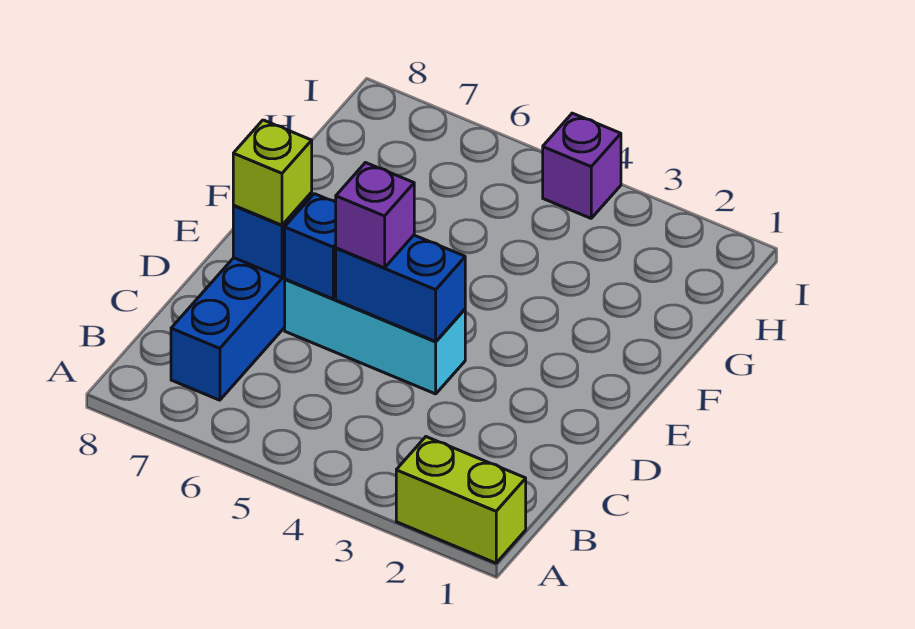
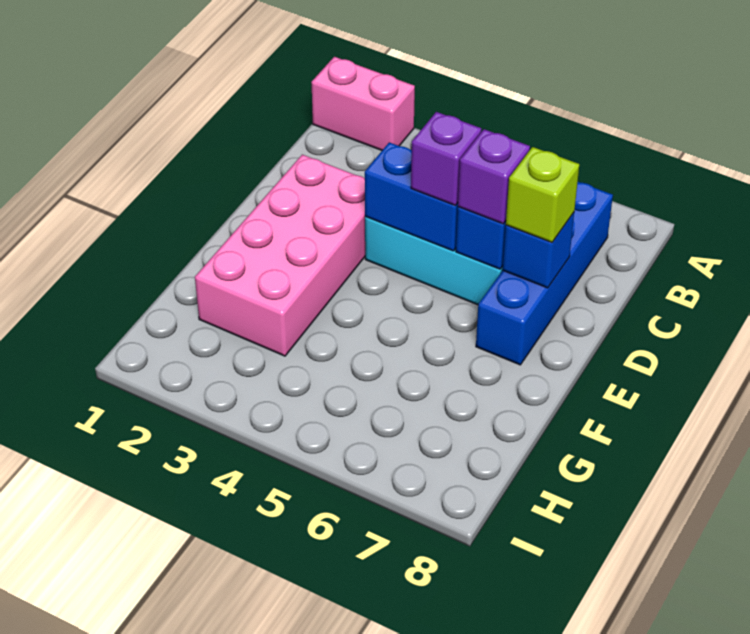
lime brick A1:A2 level 1 -> pink brick A1:A2 level 1
none -> pink brick D2:G3 level 1
purple brick I4 level 1 -> purple brick D6 level 3

